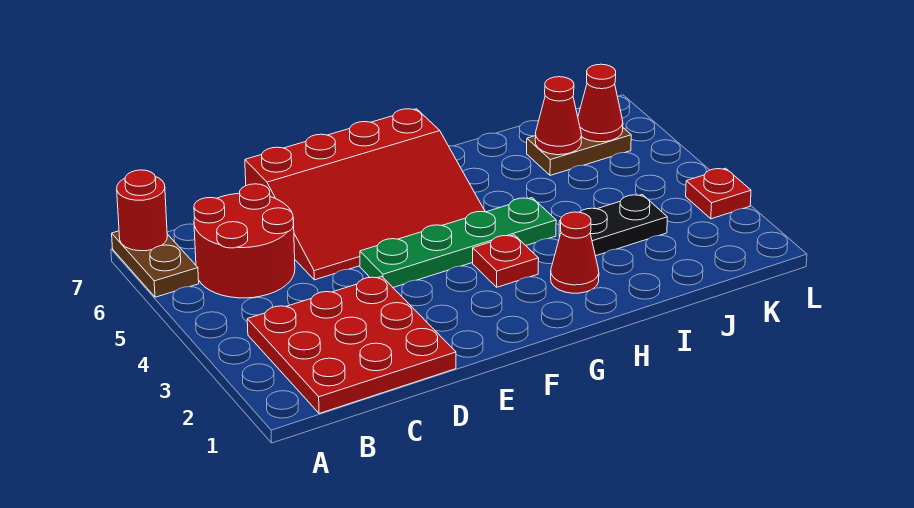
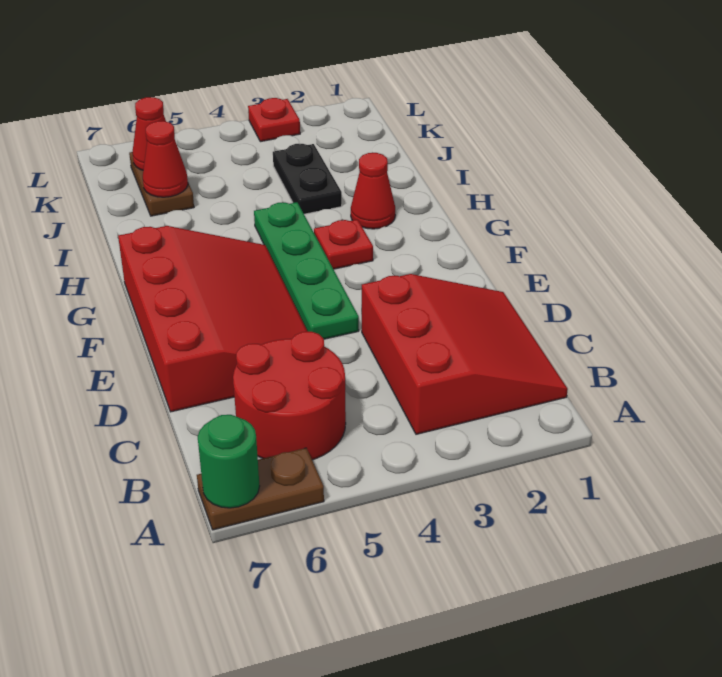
red round brick A7 level 2 -> green round brick A7 level 2
red plate B1:D3 level 1 -> red slope B1:D3 level 1 top 3

